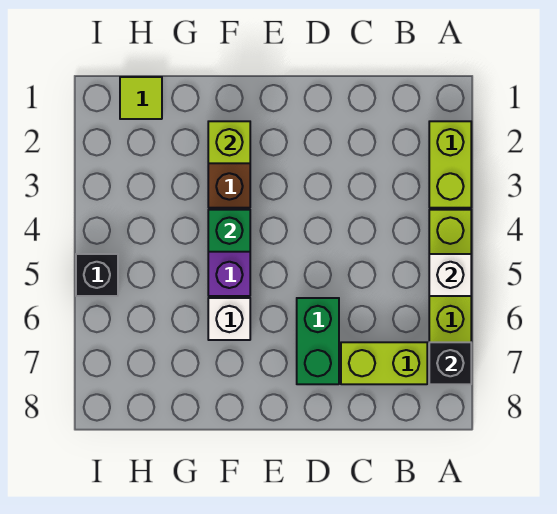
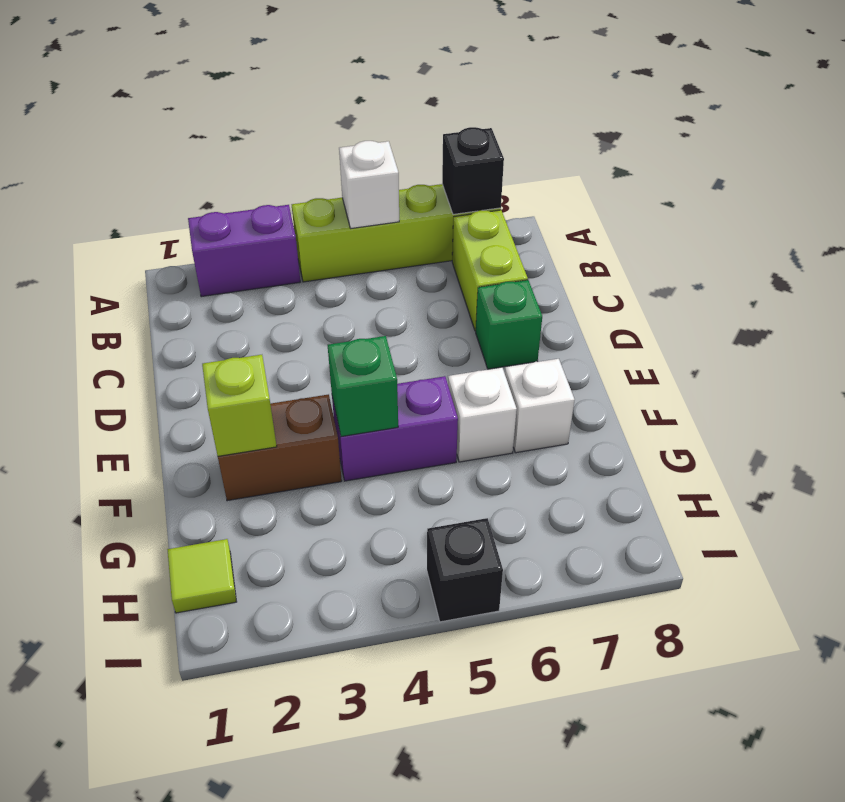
lime brick A2:A3 level 1 -> purple brick A2:A3 level 1
green brick D6:D7 level 1 -> green brick D7 level 1
none -> white brick F7 level 1

